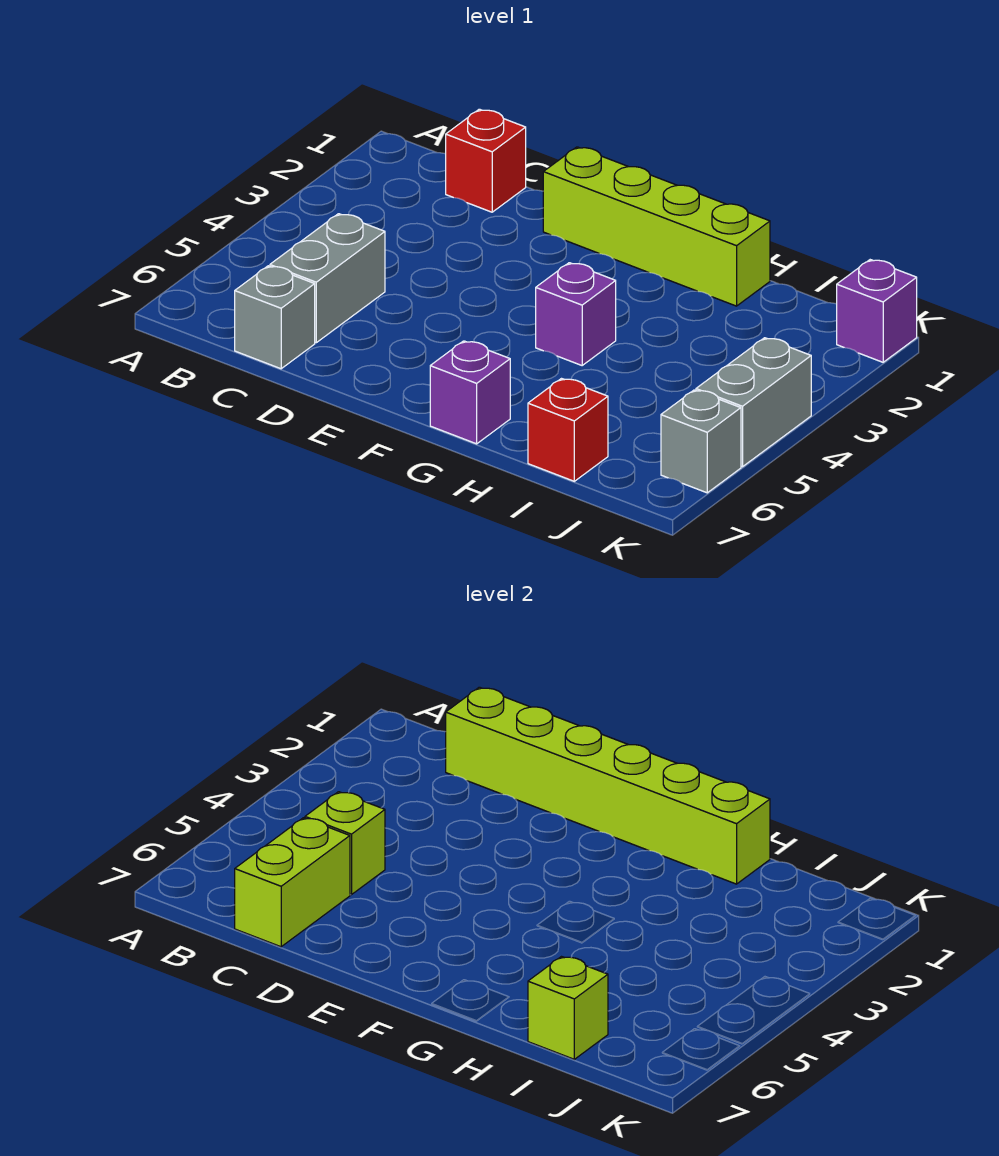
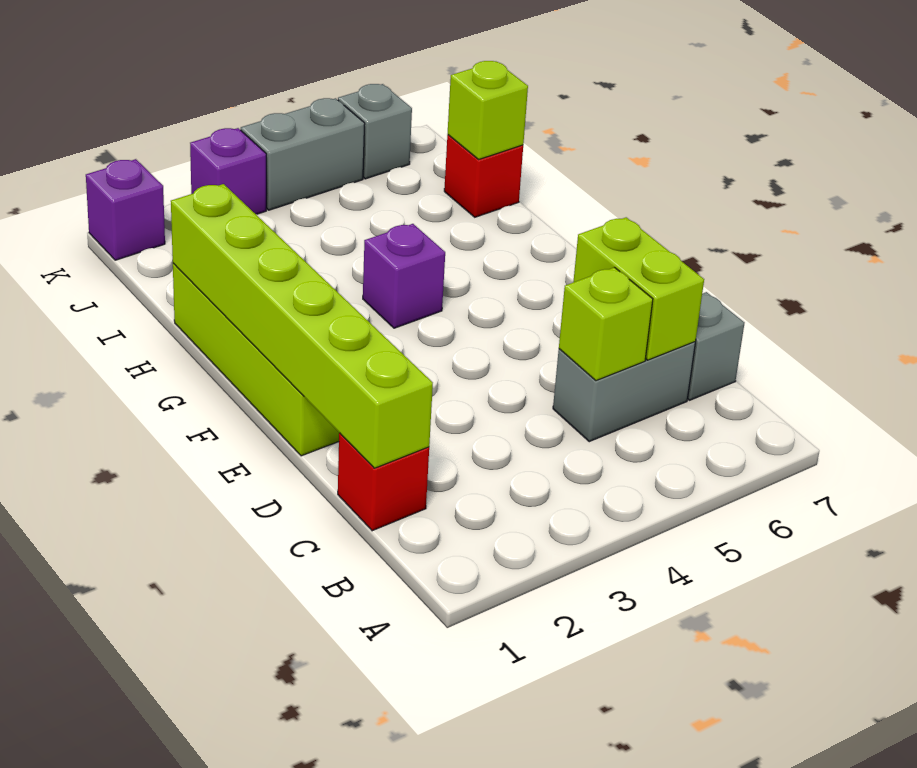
lime brick C6:C7 level 2 -> lime brick C6:D6 level 2
purple brick G7 level 1 -> purple brick K3 level 1

